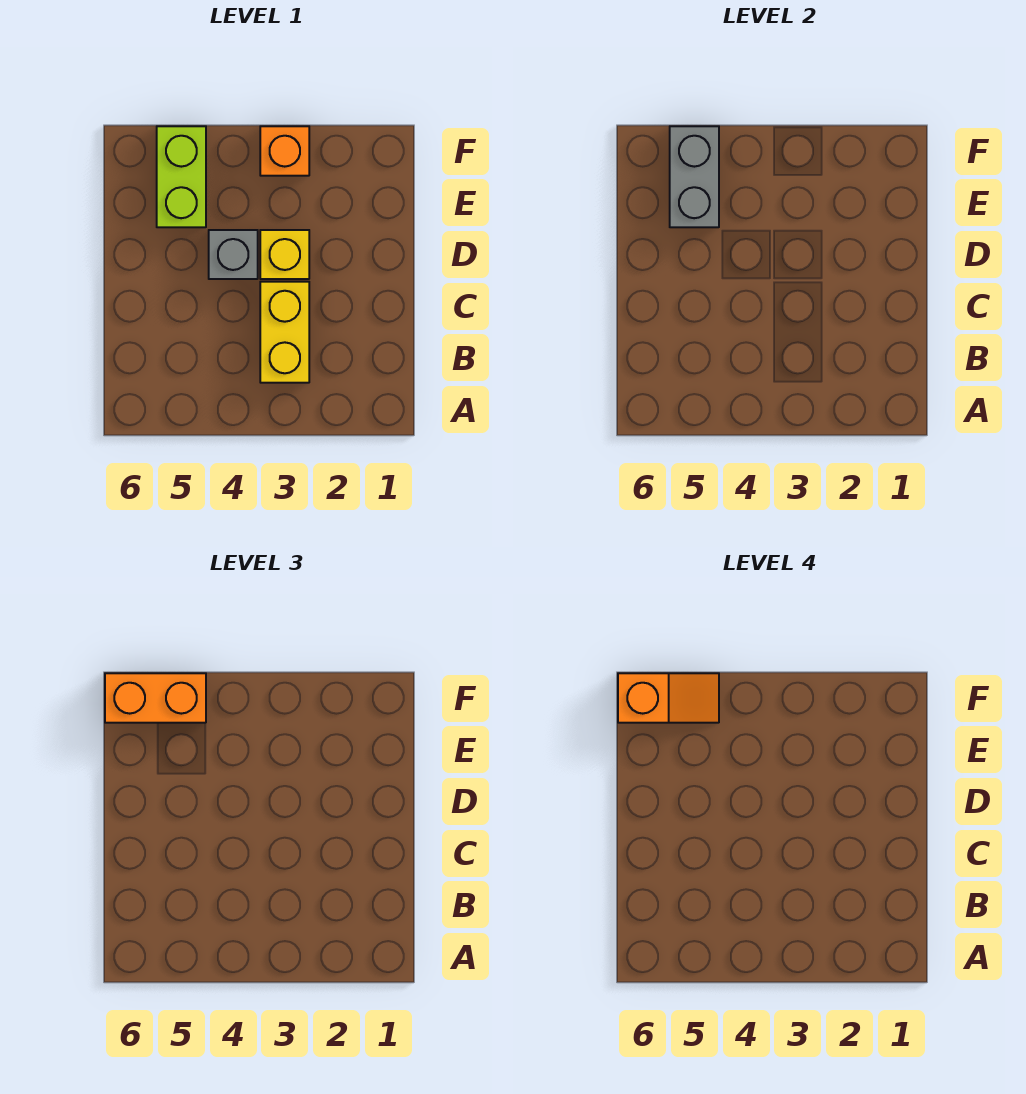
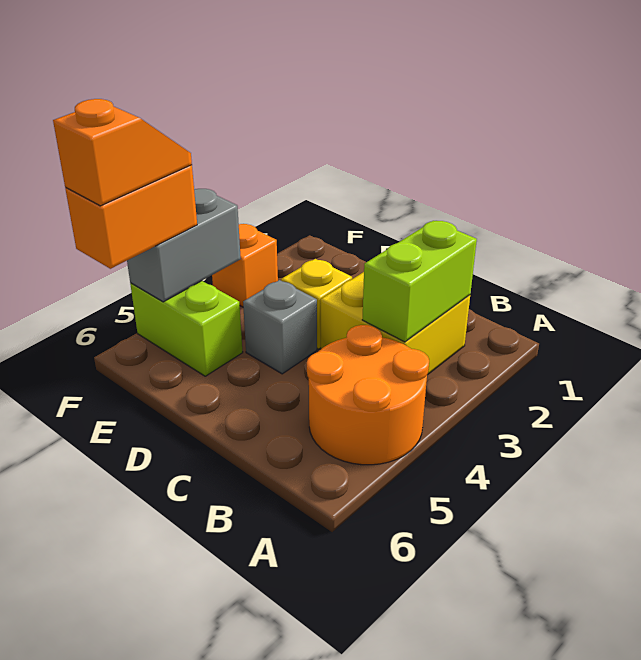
none -> orange round brick A4:B5 level 1
none -> lime brick B2:B3 level 2
yellow brick B3:C3 level 1 -> yellow brick B2:C3 level 1
grey brick E5:F5 level 2 -> grey brick F4:F5 level 2

